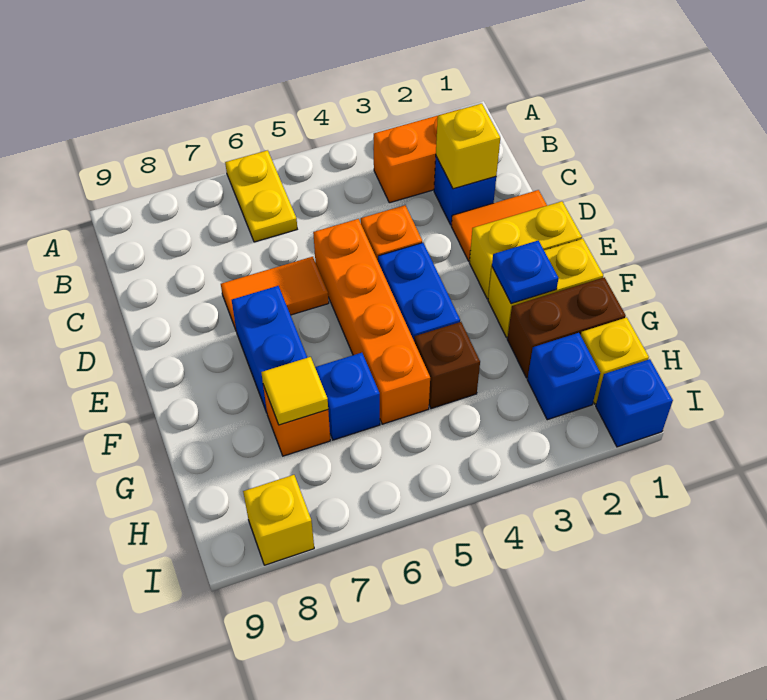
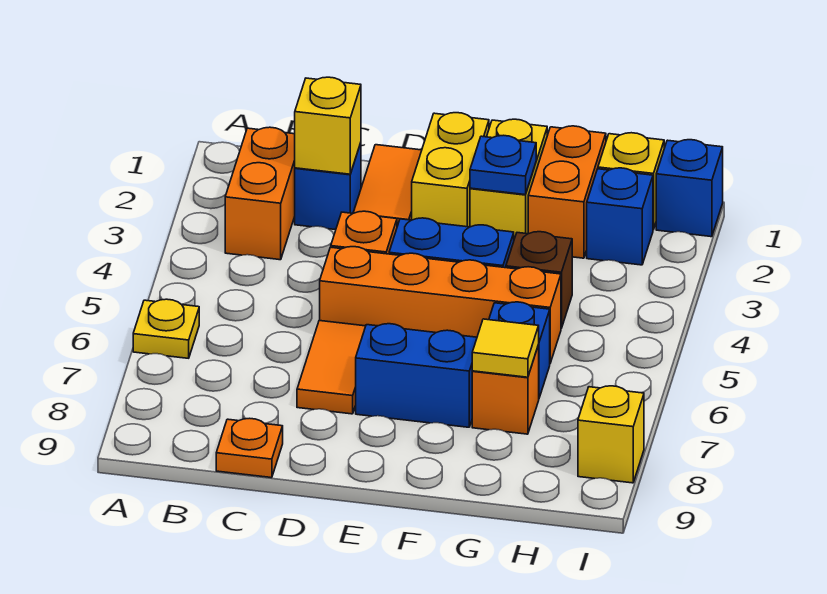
yellow plate A6:B6 level 1 -> yellow plate A6 level 1
none -> orange plate C9 level 1
brown brick G1:G2 level 1 -> orange brick G1:G2 level 1

